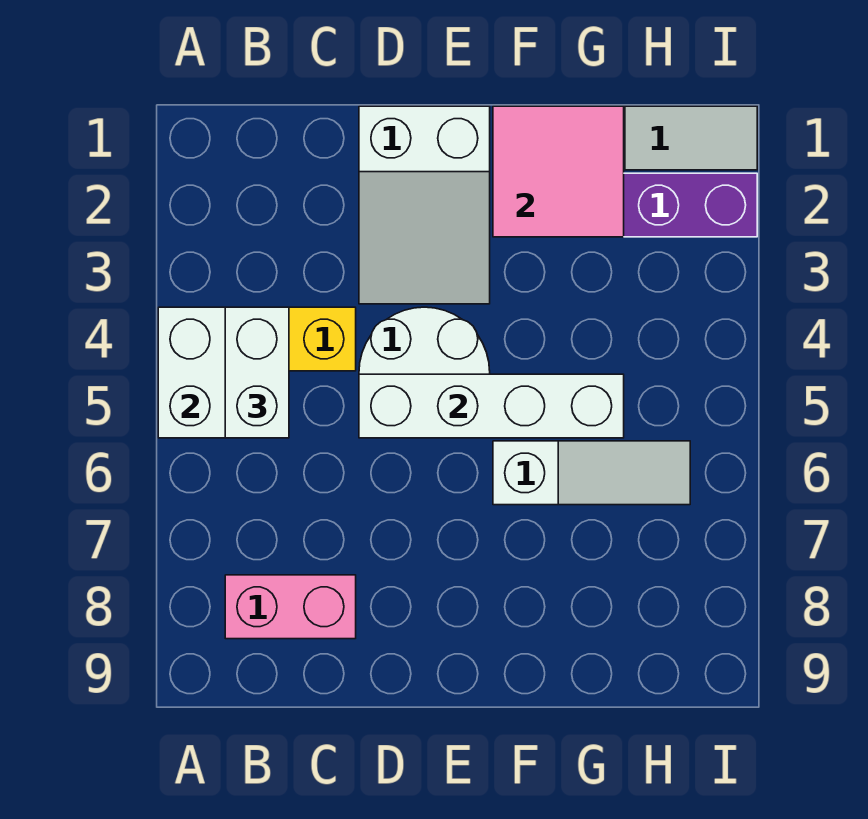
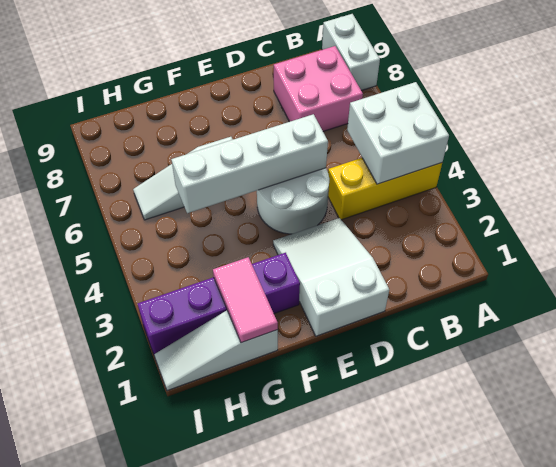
white brick B4:B5 level 3 -> white brick A8:A9 level 1
pink brick B8:C8 level 1 -> pink brick B7:C8 level 1
pink tile F1:G2 level 2 -> pink tile G1:G2 level 2

